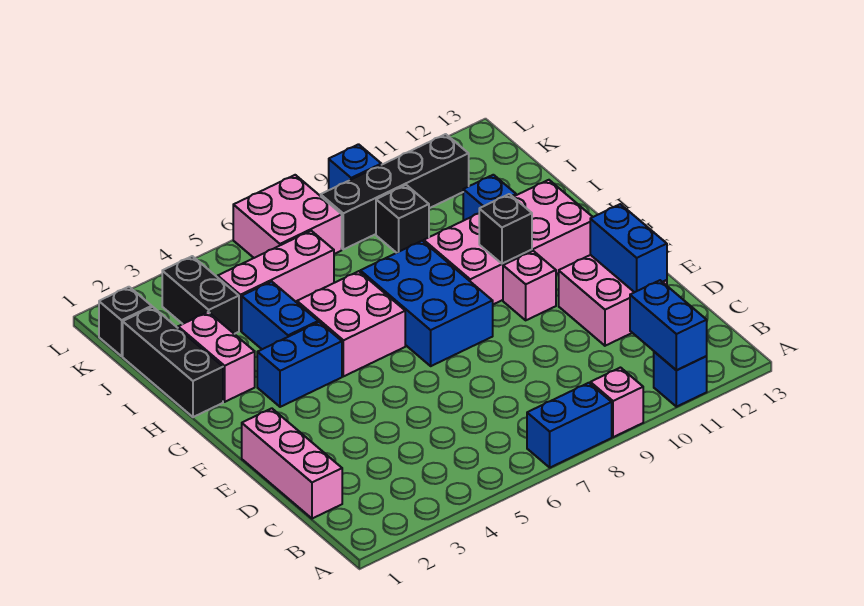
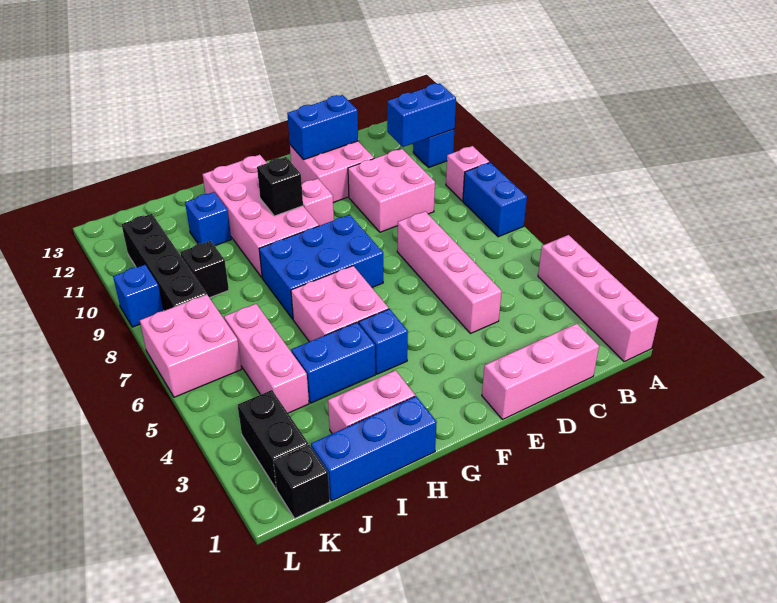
none -> pink brick A1:A4 level 1
none -> pink brick C9:D10 level 1
none -> pink brick D4:D7 level 1
blue brick G3:G4 level 1 -> blue brick G4 level 1
black brick H1:J1 level 1 -> blue brick H1:J1 level 1
black brick J3:K3 level 1 -> black brick K2:K3 level 1

